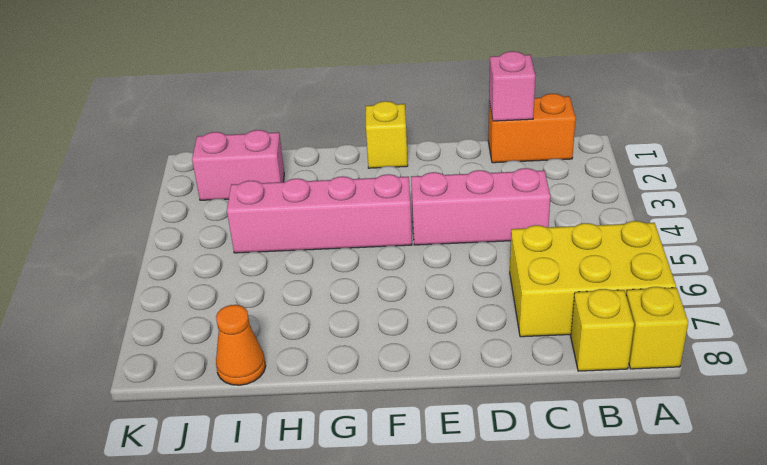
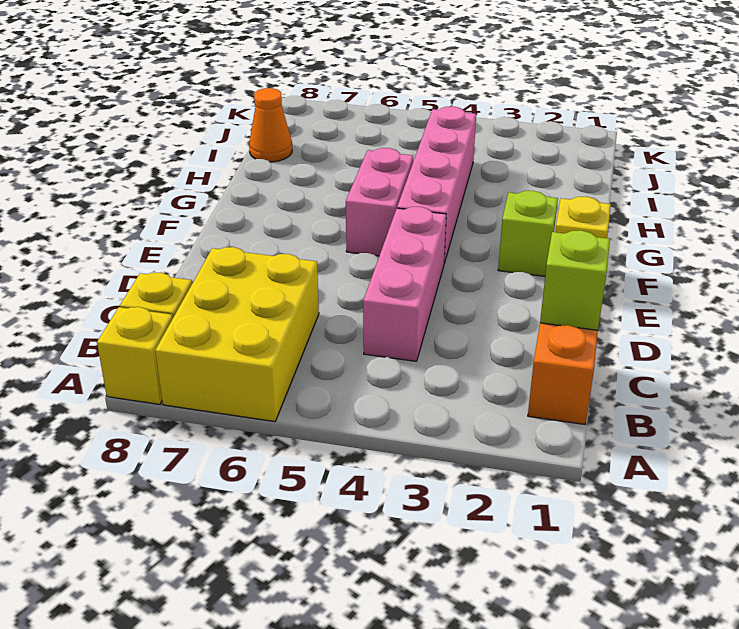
pink brick C1 level 2 -> lime brick C1 level 2
none -> lime brick F2 level 1
pink brick I2:J2 level 1 -> pink brick F5:G5 level 1

